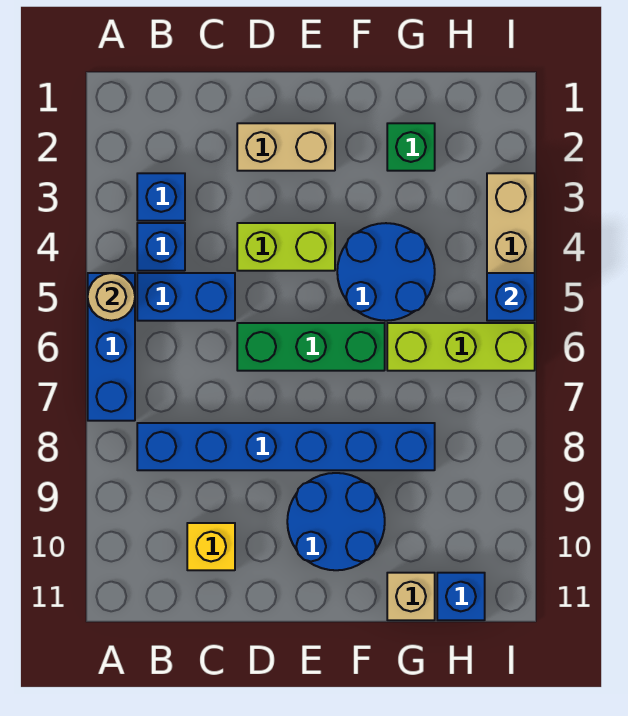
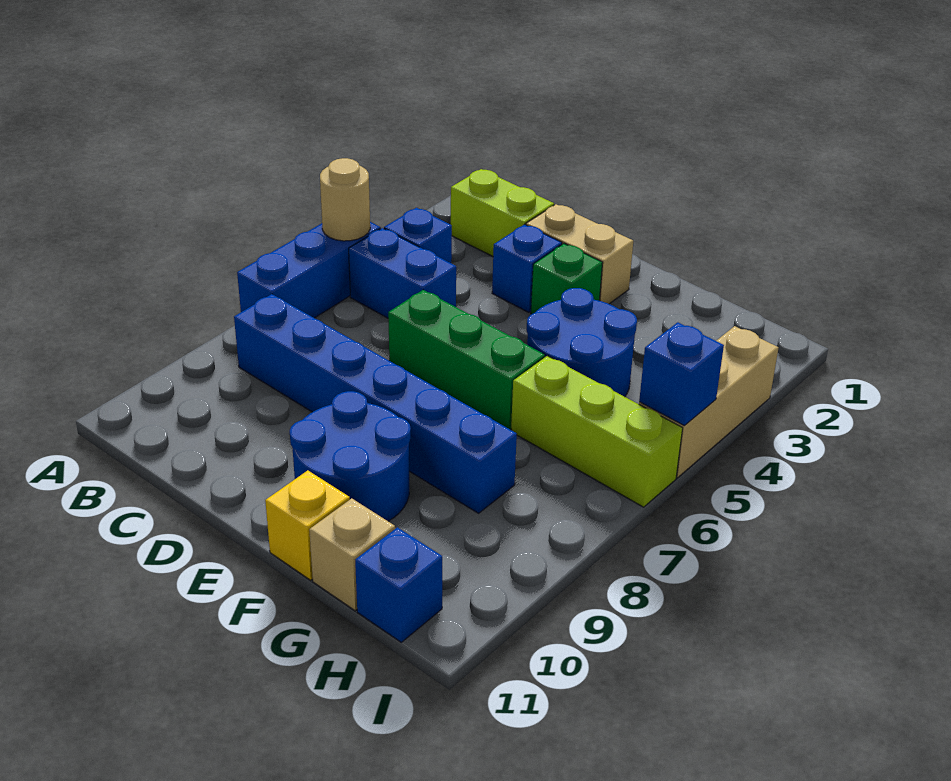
blue brick B3 level 1 -> blue brick D3 level 1
yellow brick C10 level 1 -> yellow brick F11 level 1
lime brick D4:E4 level 1 -> lime brick B2:C2 level 1
green brick G2 level 1 -> green brick E3 level 1

